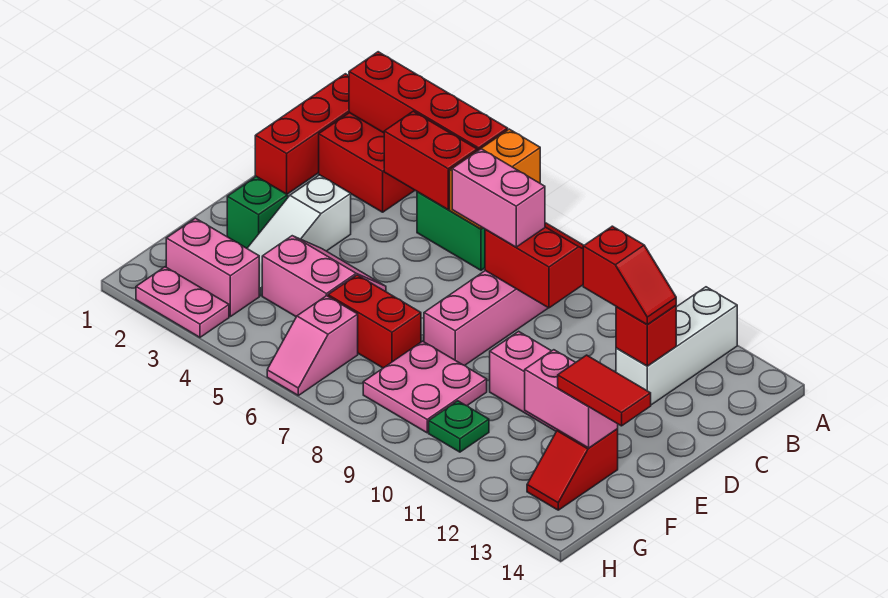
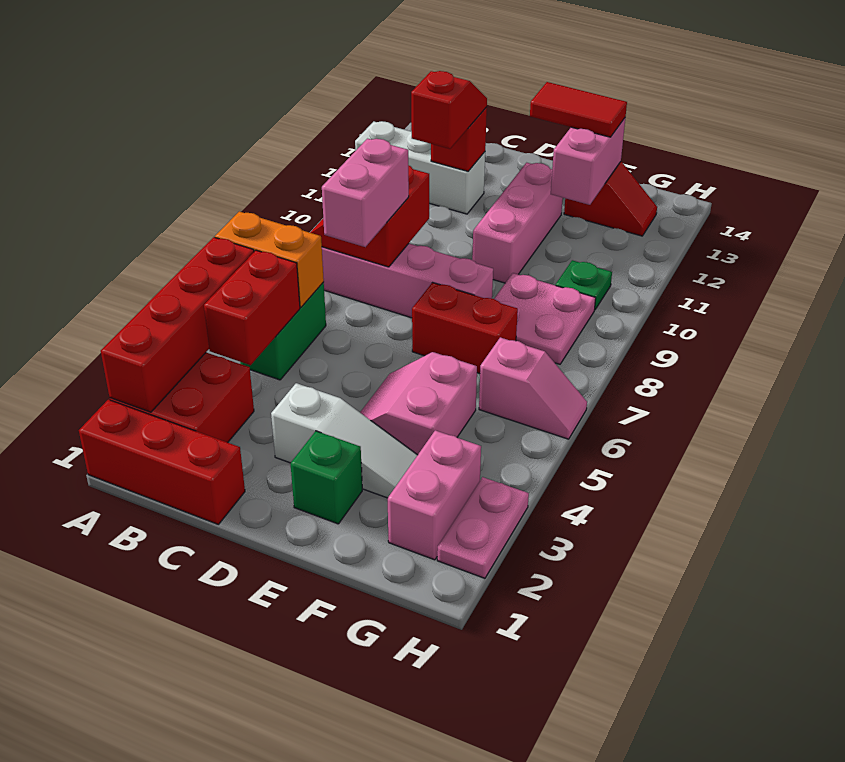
red brick F6:F7 level 1 -> red brick E7:F7 level 1
red tile F13:F14 level 3 -> red tile E13:F13 level 3

